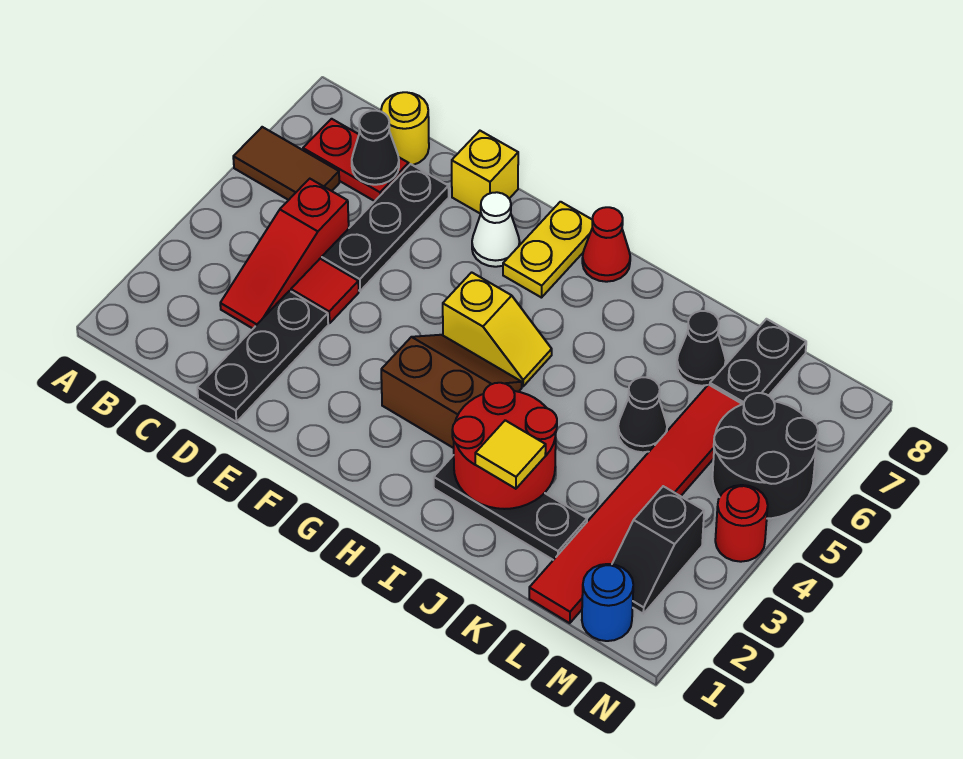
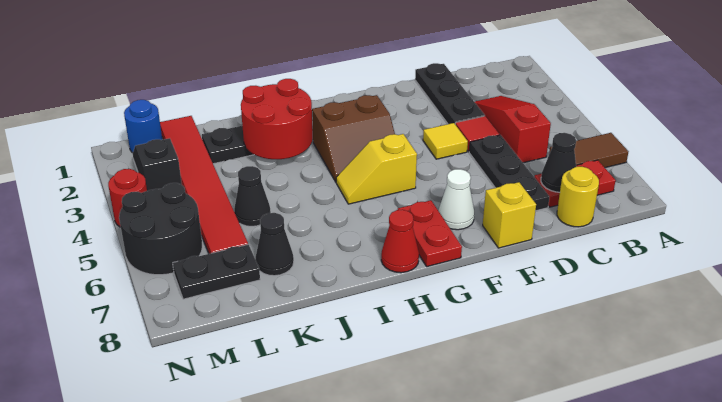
yellow plate G7:G8 level 1 -> red plate G7:G8 level 1
yellow tile J2 level 3 -> yellow tile E4 level 1
black plate L7:L8 level 1 -> black plate L7:M7 level 1

